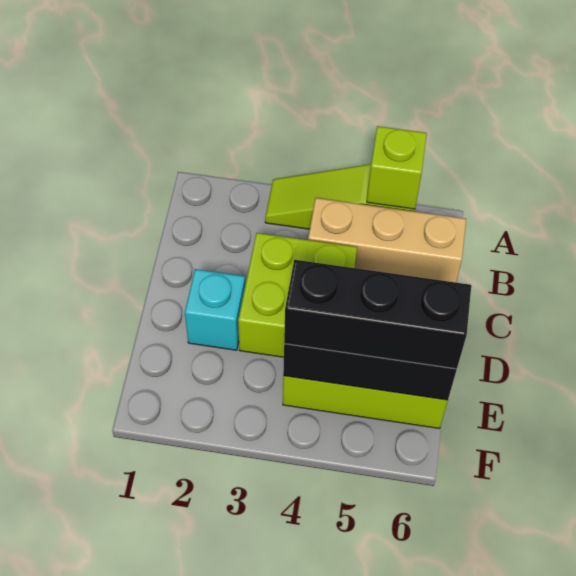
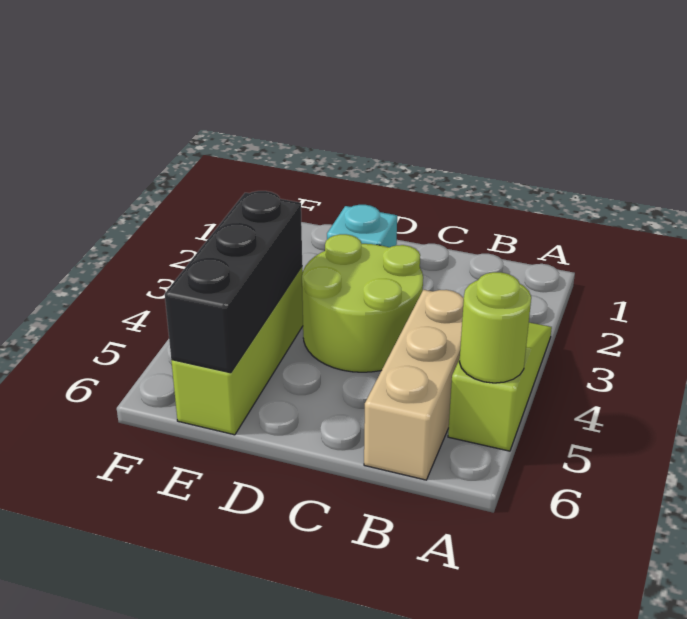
lime brick A5 level 2 -> lime round brick A5 level 2
lime brick C3:D4 level 1 -> lime round brick C3:D4 level 1
black brick E4:E6 level 3 -> none

